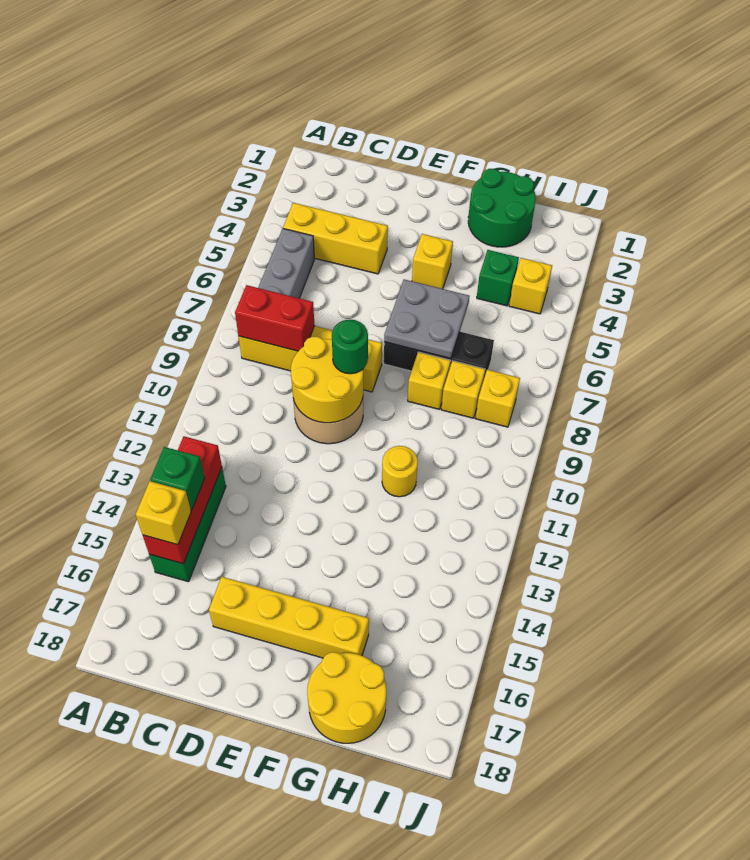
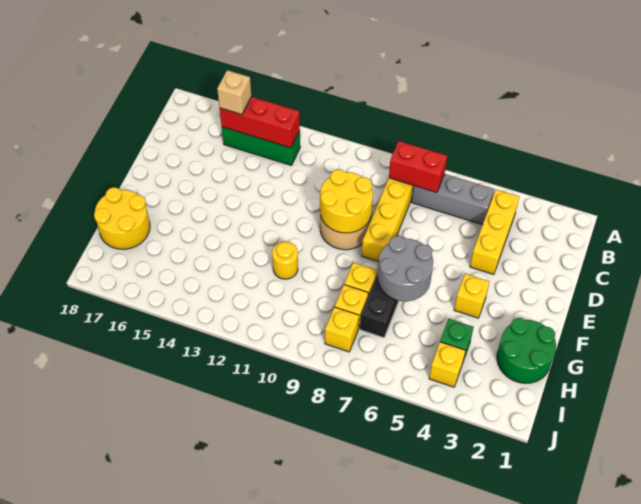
red brick B8:C8 level 2 -> red brick B7:B8 level 2
green brick B14 level 3 -> none
yellow brick B15 level 3 -> tan brick B15 level 3
yellow brick D16:G16 level 1 -> none
green round brick E9 level 3 -> none
grey plate F6:G7 level 2 -> grey round brick F6:G7 level 2

